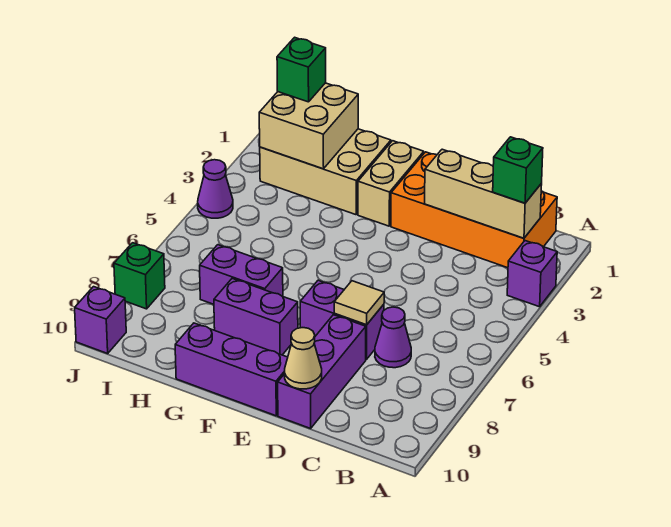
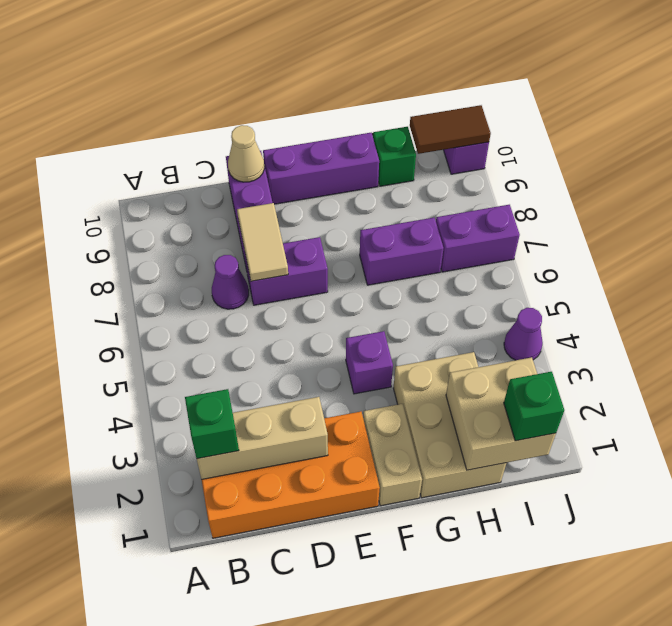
purple brick A3 level 1 -> purple brick F4 level 1
tan tile D7 level 2 -> tan tile D7:D8 level 2
purple brick F8:G8 level 1 -> purple brick I7:J7 level 1
tan brick G1:I2 level 1 -> tan brick G1:H3 level 1
none -> brown tile I10:J10 level 2
green brick J8 level 1 -> green brick H10 level 1

